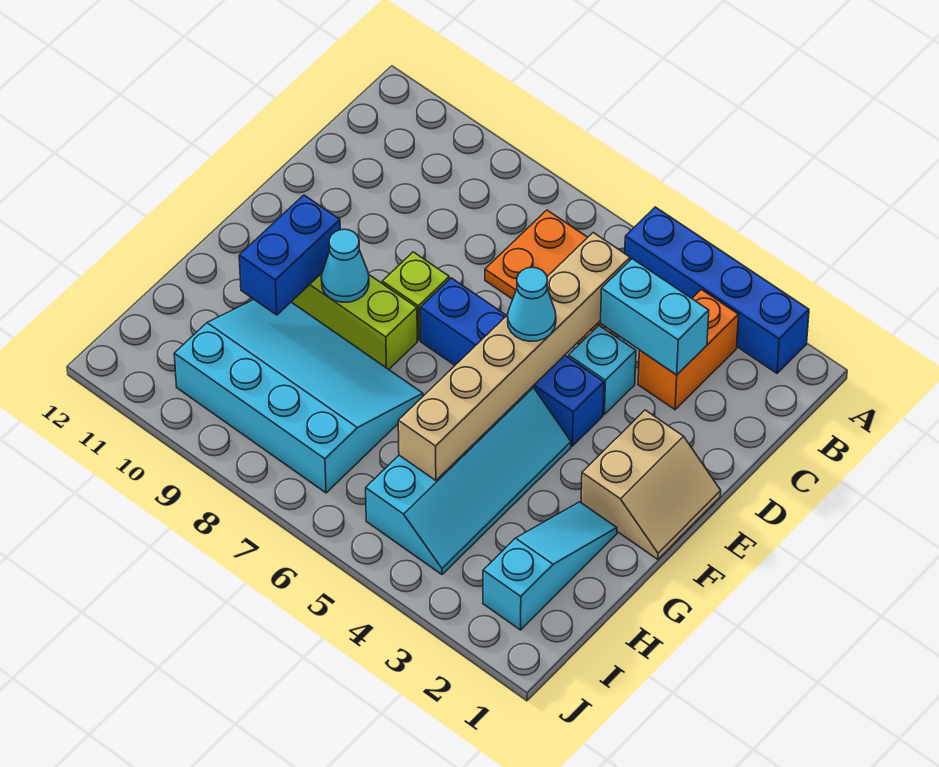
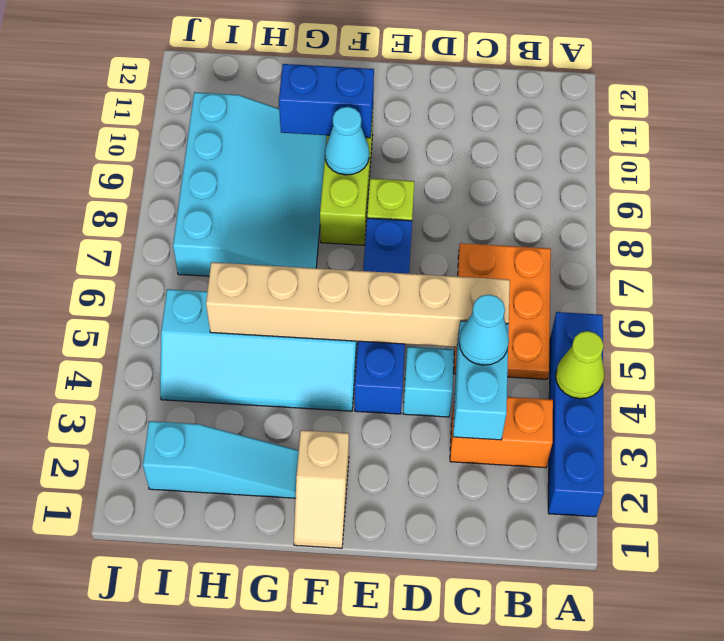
none -> lime cone A4 level 2
tan slope E1:F2 level 1 top 2 -> tan slope F1:F2 level 1 top 2
cyan cone E5 level 3 -> cyan cone C4 level 3

